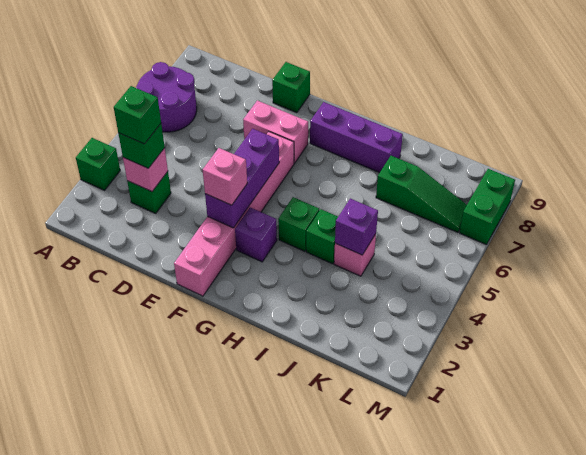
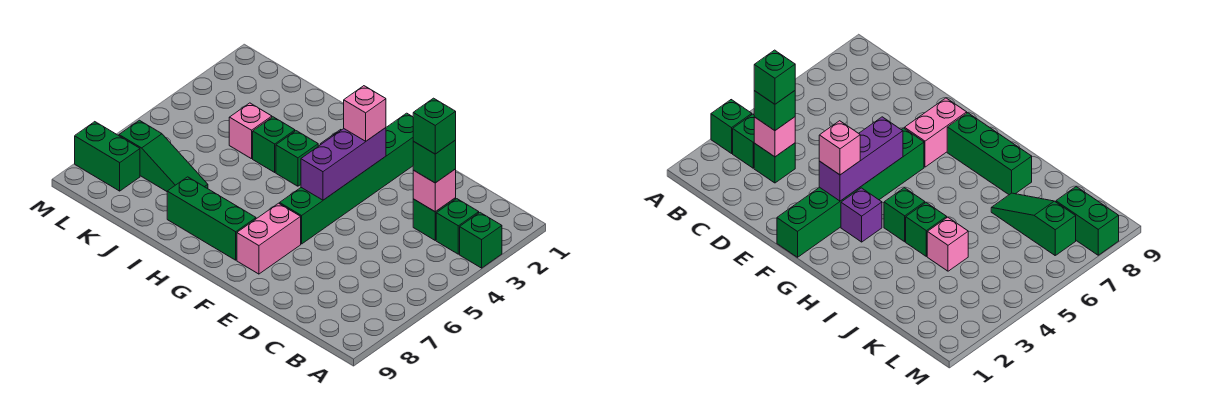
purple round brick A6:B7 level 1 -> none
pink brick E7:F7 level 1 -> pink brick F7:F8 level 1
green brick E9 level 1 -> green brick B3 level 1
pink brick F1:F6 level 1 -> green brick F1:F6 level 1
purple brick G8:I8 level 1 -> green brick G8:I8 level 1
purple brick J4 level 2 -> none
green slope J7:L7 level 1 top J -> green slope J7:L7 level 1 top L
green brick M7:M8 level 1 -> green brick L8:M8 level 1

